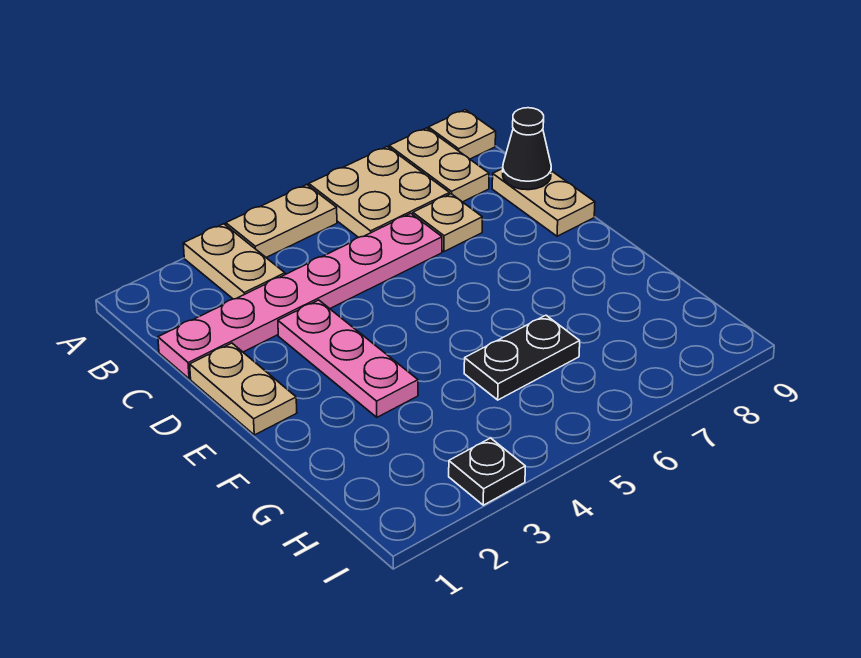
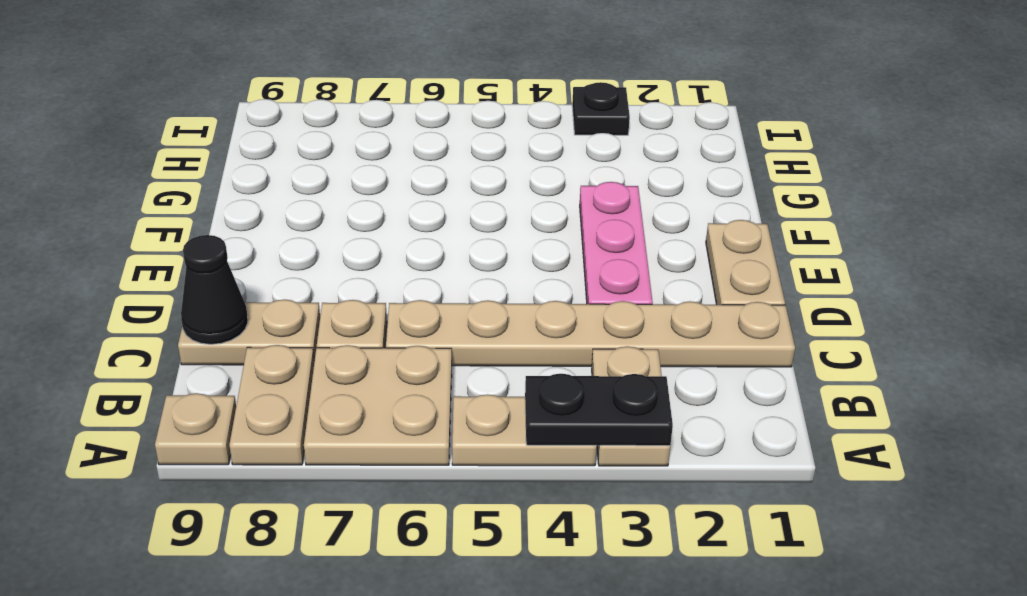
pink plate C1:C6 level 1 -> tan plate C1:C6 level 1
tan plate C9:D9 level 1 -> tan plate C8:C9 level 1
black plate G5:G6 level 1 -> black plate A3:A4 level 2

